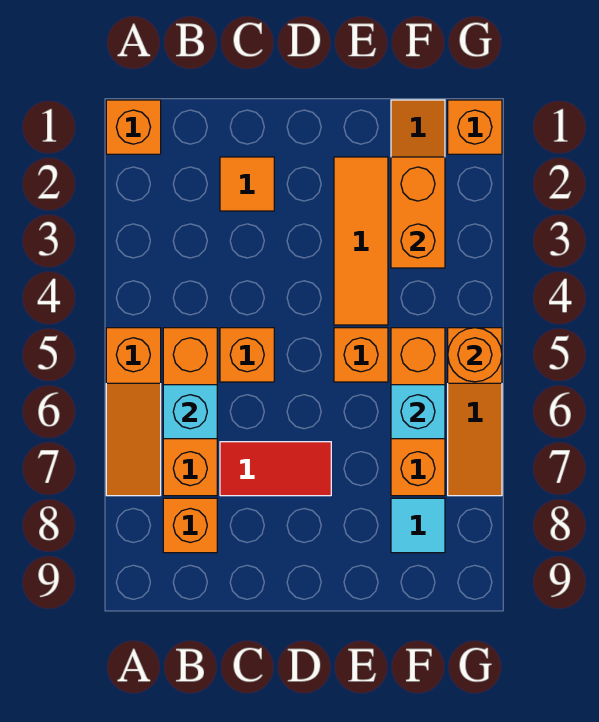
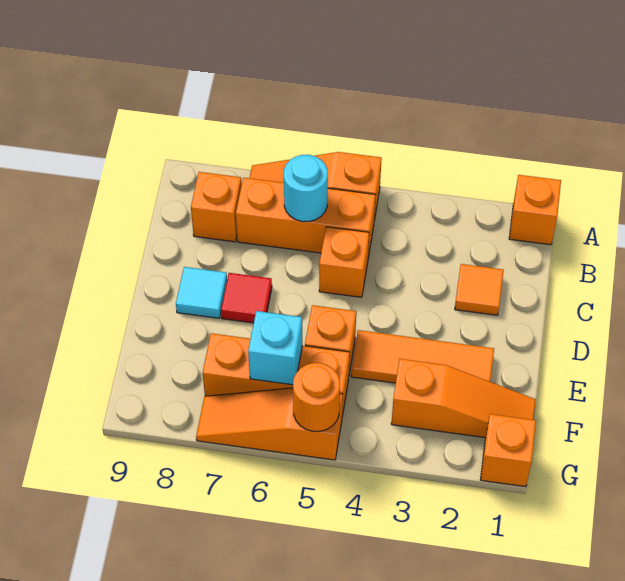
cyan brick B6 level 2 -> cyan round brick B6 level 2
red tile C7:D7 level 1 -> red tile D7 level 1
orange brick F2:F3 level 2 -> none
cyan tile F8 level 1 -> cyan tile D8 level 1

